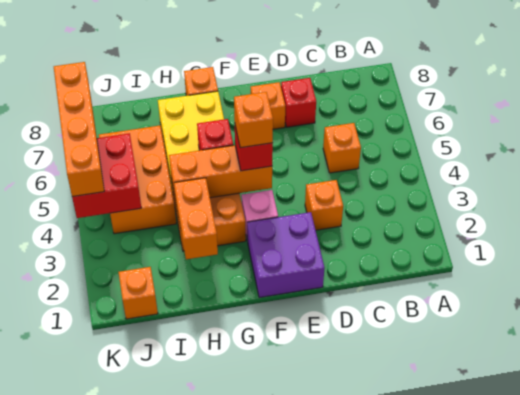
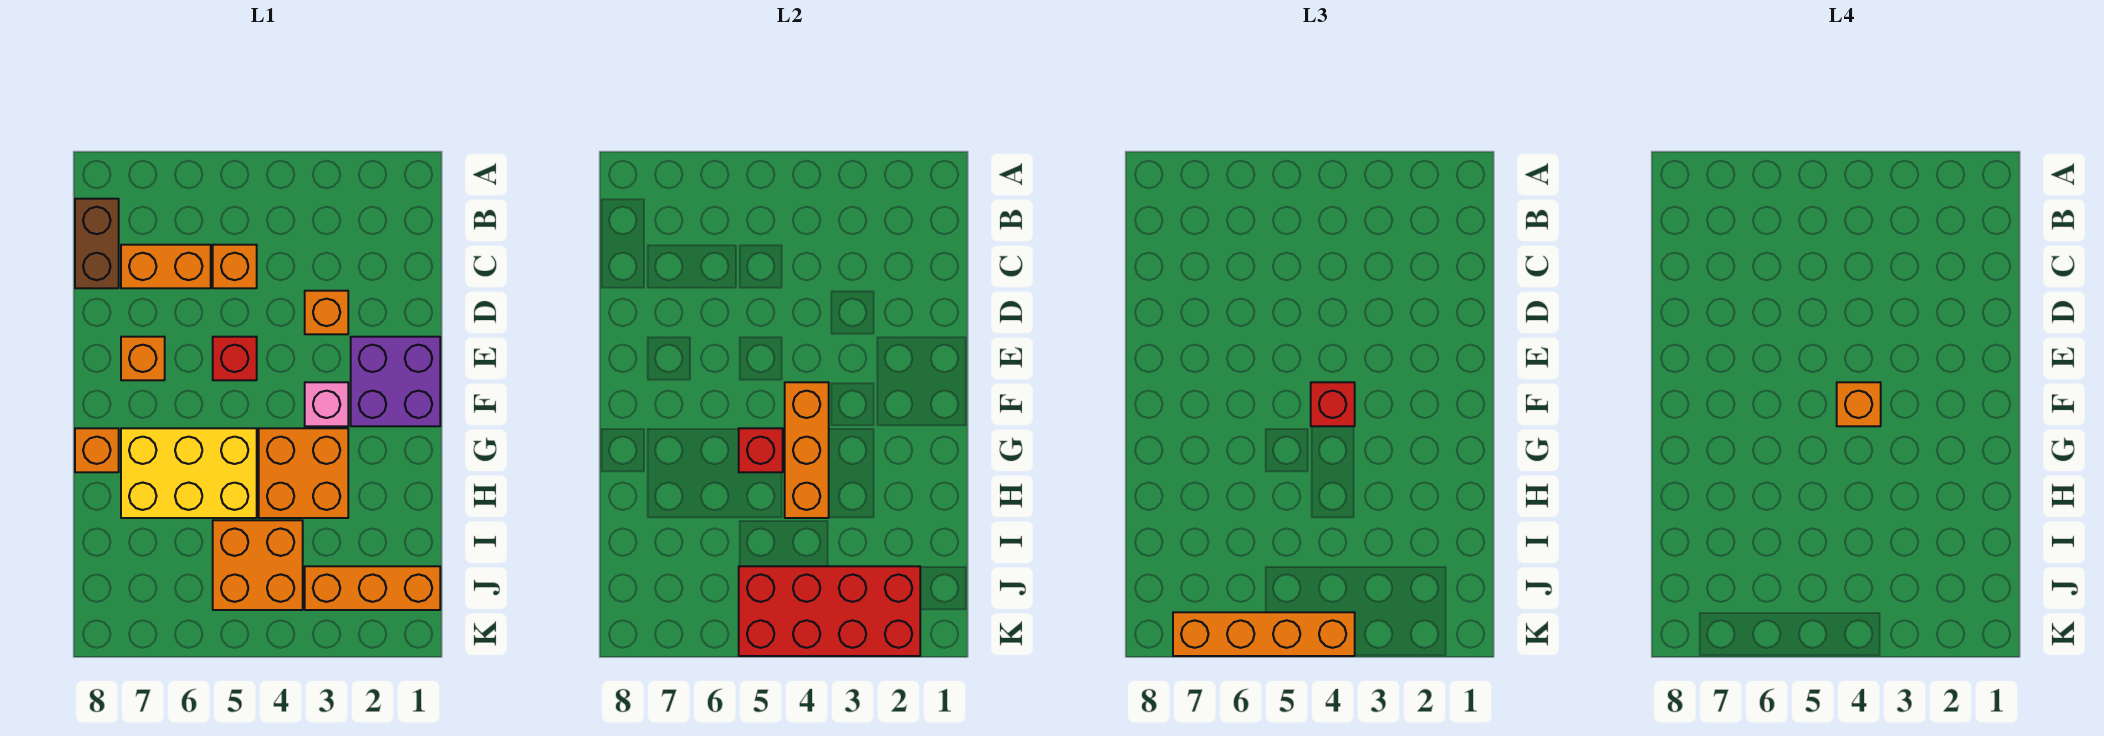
none -> brown brick B8:C8 level 1
red brick D7 level 1 -> red brick E5 level 1
orange brick H2:H3 level 2 -> orange brick C6:C7 level 1
orange brick I4:J6 level 1 -> orange brick I4:J5 level 1
orange brick J1 level 1 -> orange brick J1:J3 level 1
red brick J4:K5 level 2 -> red brick J2:K5 level 2

